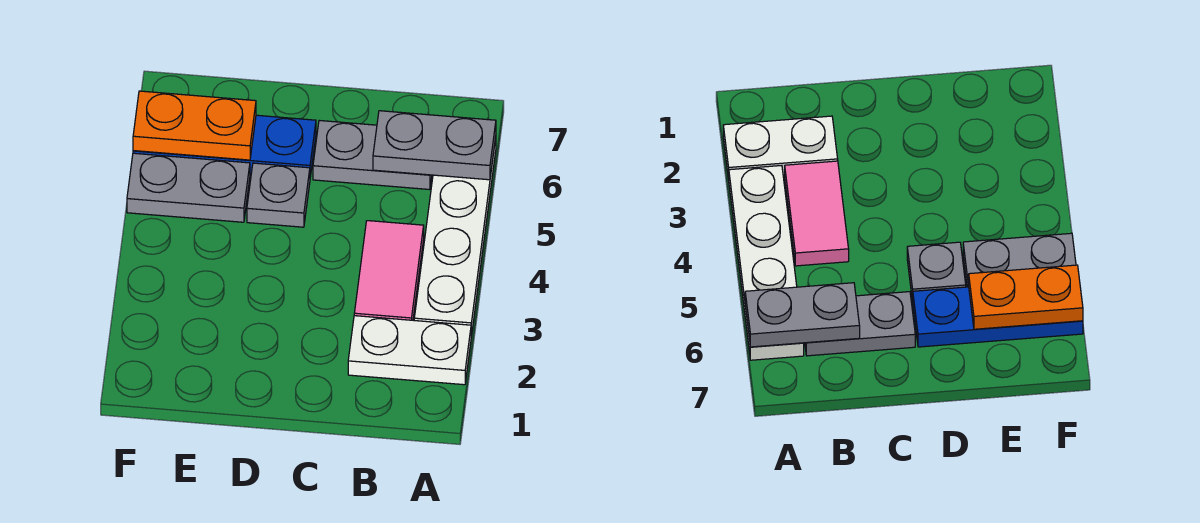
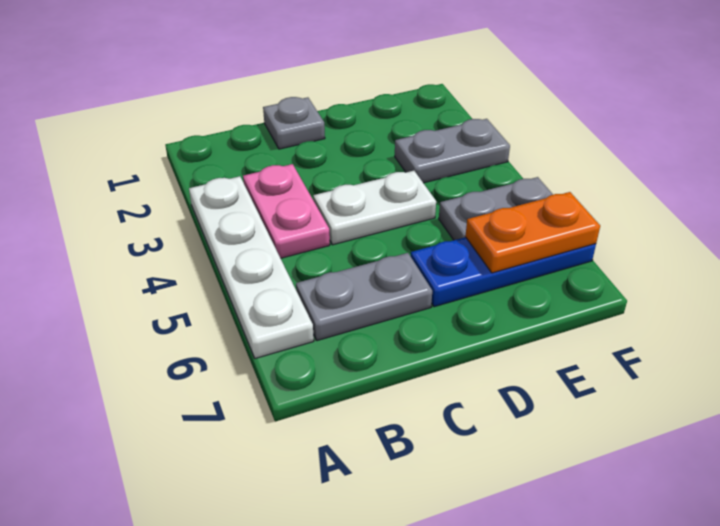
white plate A2:B2 level 1 -> white plate C4:D4 level 1
grey plate A6:B6 level 2 -> grey plate E3:F3 level 1
pink tile B3:B4 level 1 -> pink plate B3:B4 level 1
grey plate D5 level 1 -> grey plate C1 level 1

